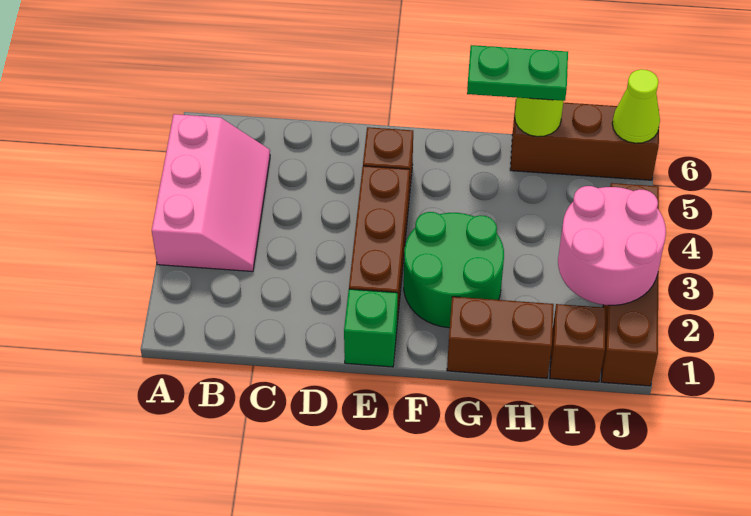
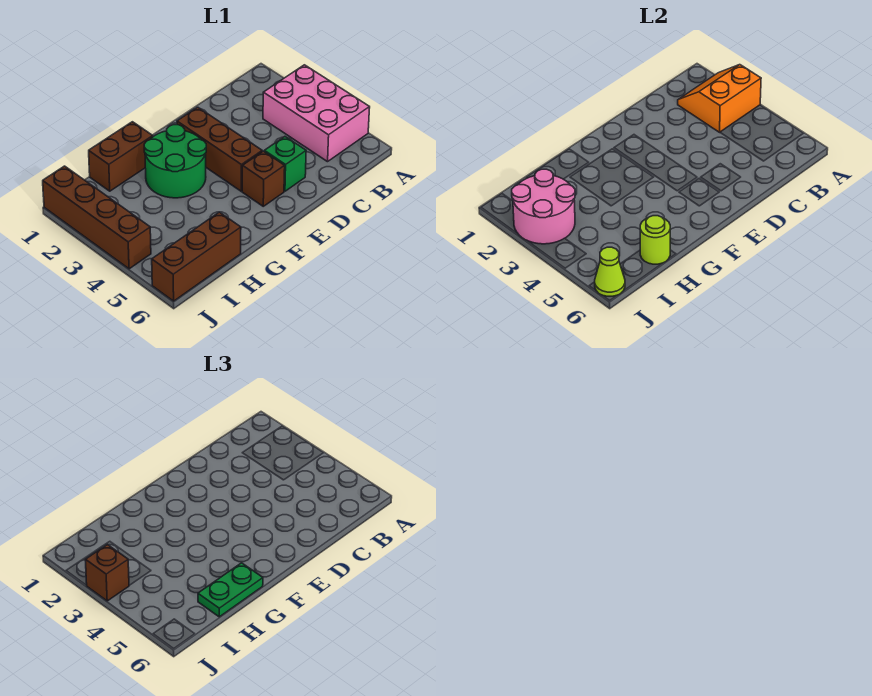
none -> orange slope A2:B3 level 2 top 3
pink slope A3:B5 level 1 top A -> pink brick A3:B5 level 1
green brick E1 level 1 -> green brick D5 level 1
brown brick I1 level 1 -> brown brick J3 level 3

